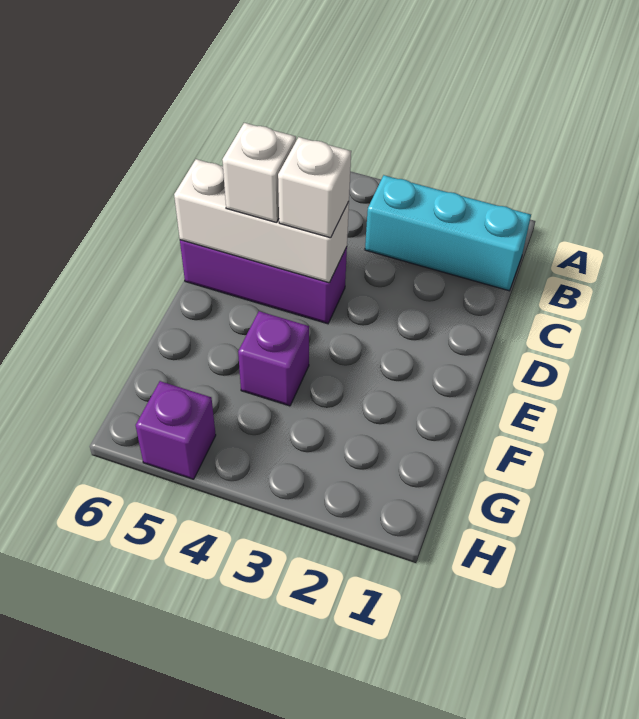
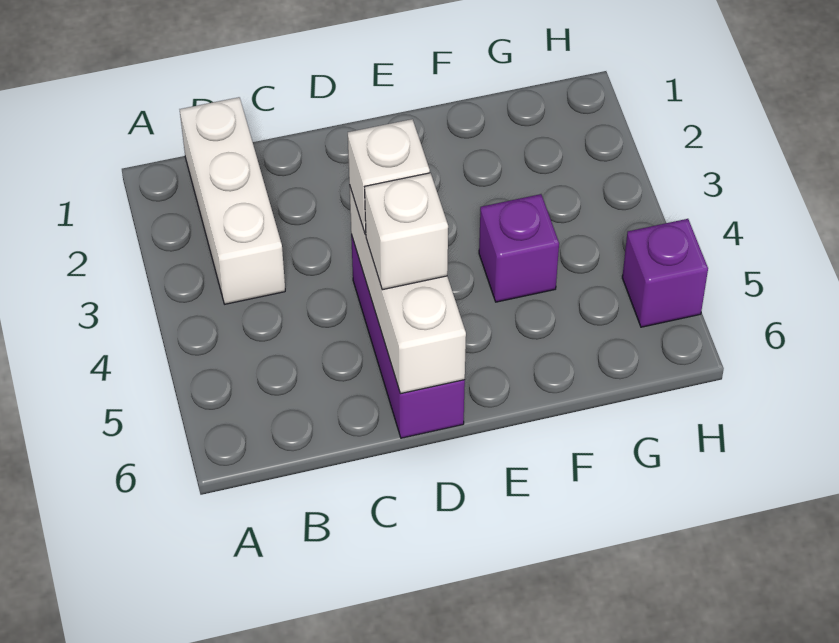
cyan brick B1:B3 level 1 -> white brick B1:B3 level 1

